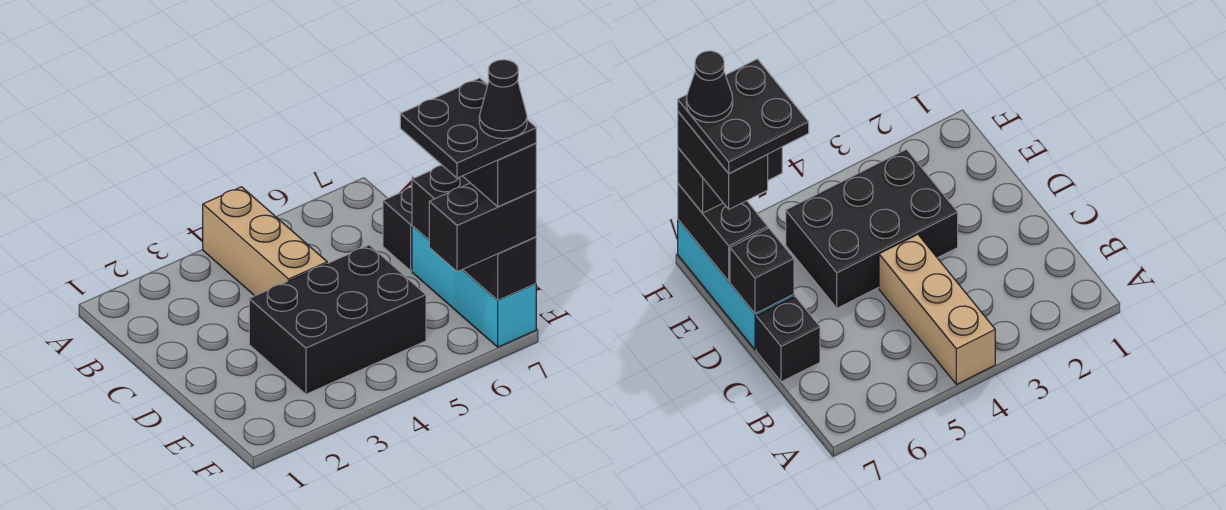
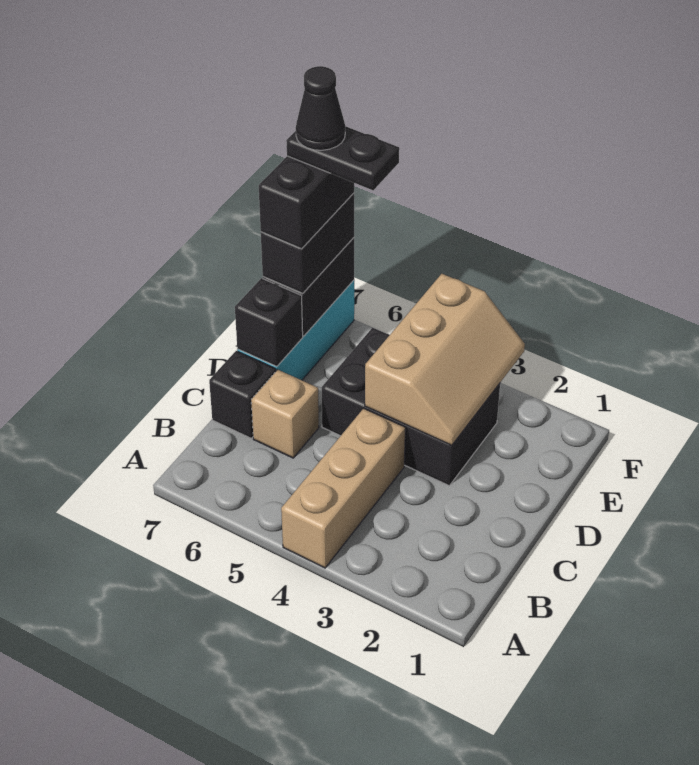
none -> tan brick C6 level 1
none -> tan slope D3:F4 level 2 top 4
black plate E6:F7 level 5 -> black plate F6:F7 level 5
black brick F6:F7 level 3 -> black brick E7:F7 level 3

